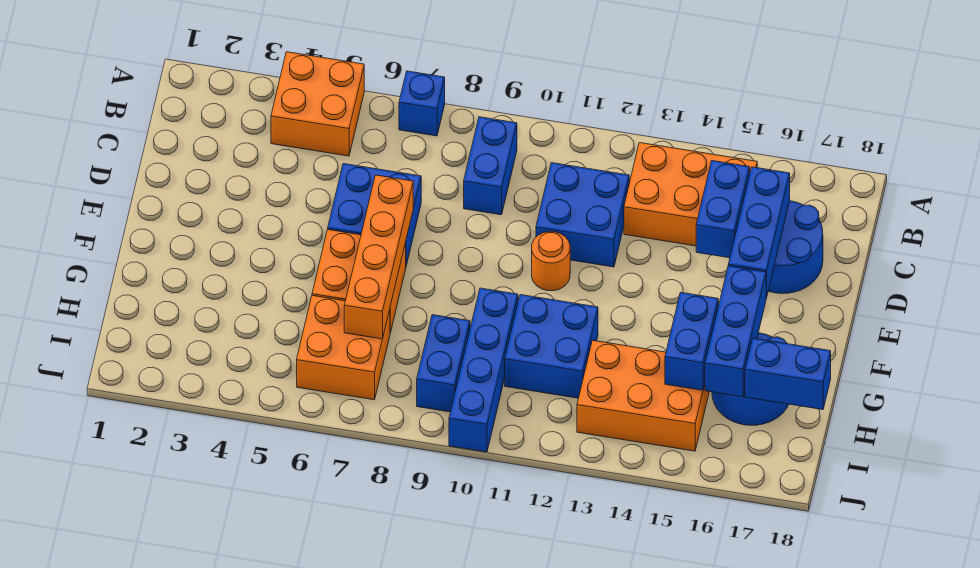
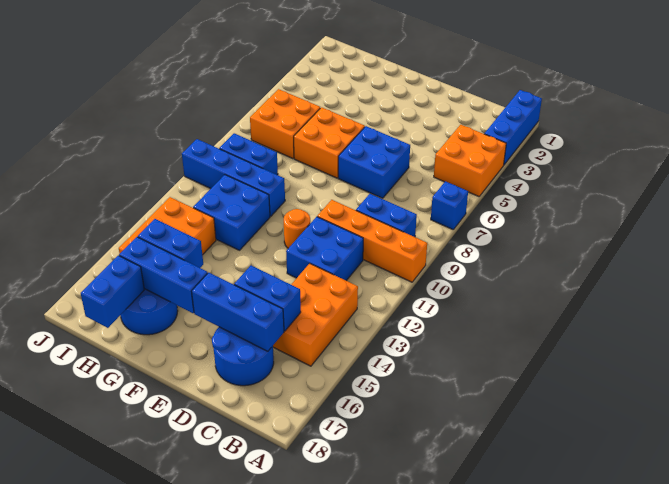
none -> blue brick A1:A3 level 1
orange brick E7:H7 level 2 -> orange brick A10:D10 level 1

